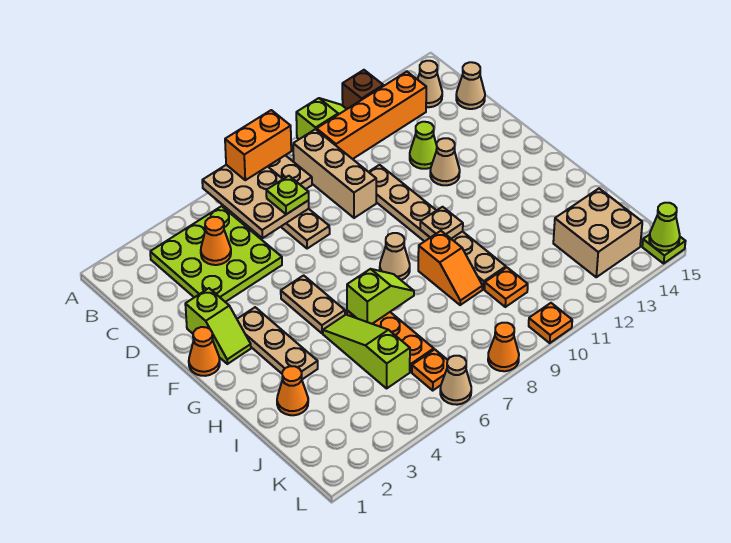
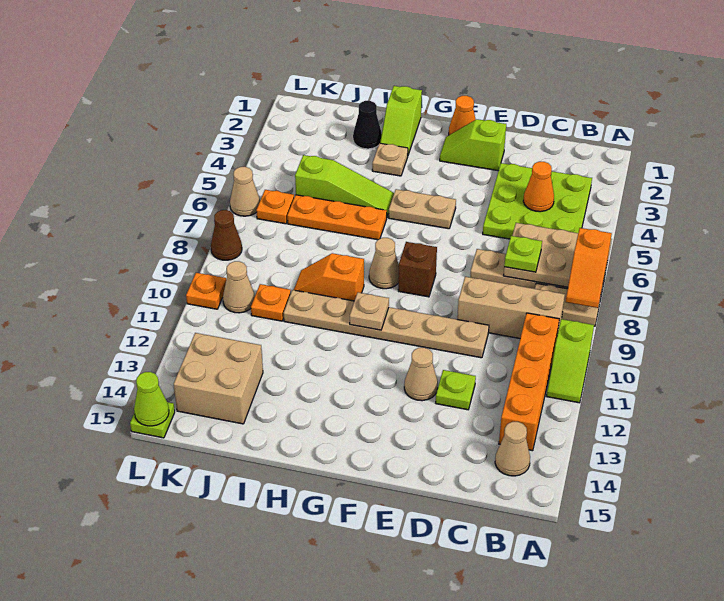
orange brick A7:A8 level 3 -> orange slope A7:A8 level 3 top 7
brown brick A12 level 1 -> brown brick F8 level 1
tan cone C15 level 1 -> tan cone K10 level 1
lime cone D12 level 1 -> lime plate D12 level 1
tan plate F3:H3 level 1 -> tan plate H3 level 1
lime slope H6:H7 level 2 top 6 -> lime slope H1:H2 level 1 top 1
orange cone I2 level 1 -> black cone I2 level 1
orange cone L8 level 1 -> brown cone L8 level 1

